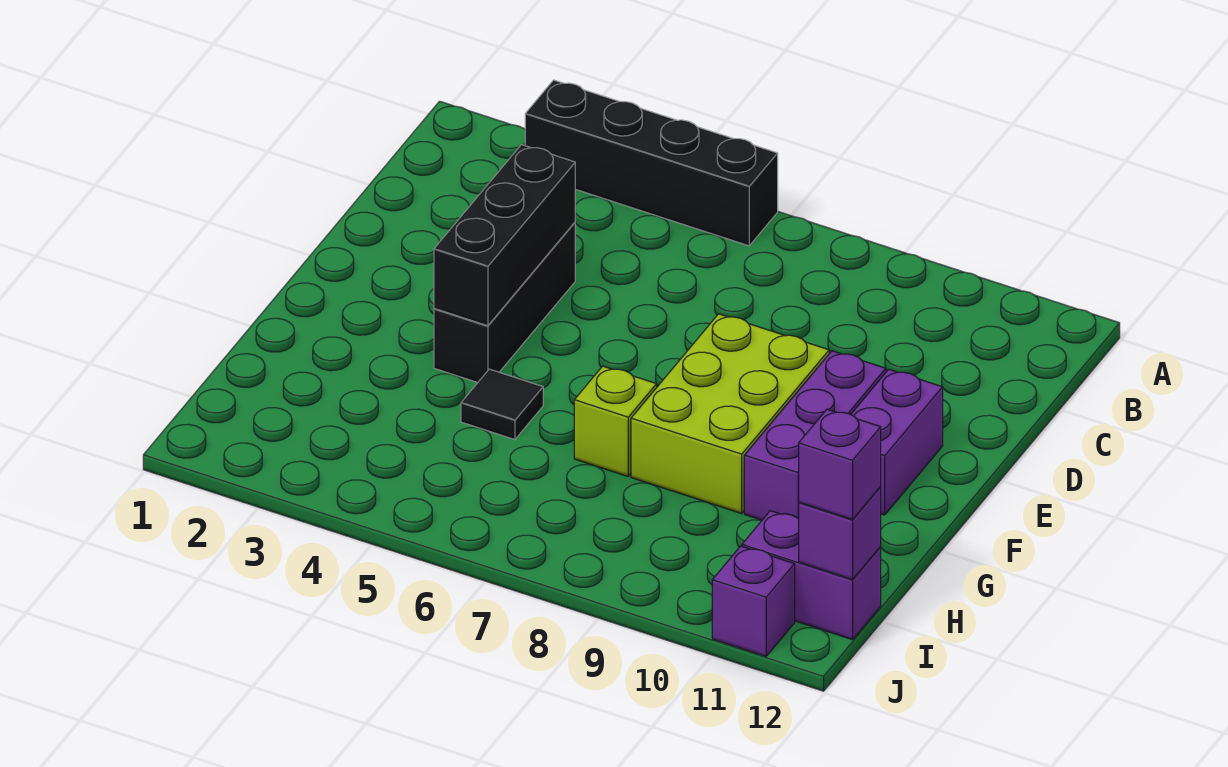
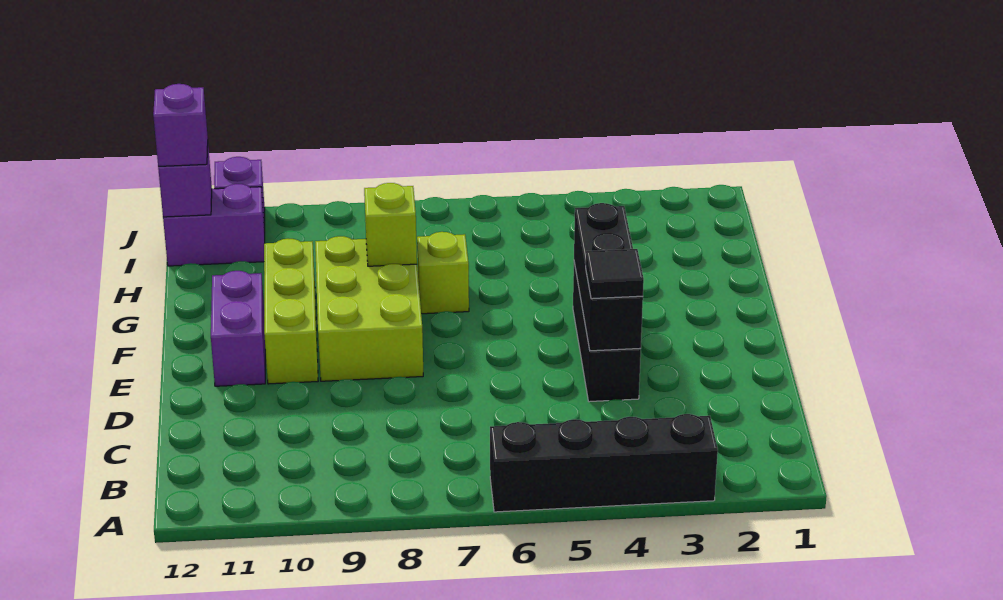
purple brick E10:G10 level 1 -> lime brick E10:G10 level 1
black tile G5 level 1 -> black tile D4 level 3
none -> lime brick G8 level 2

